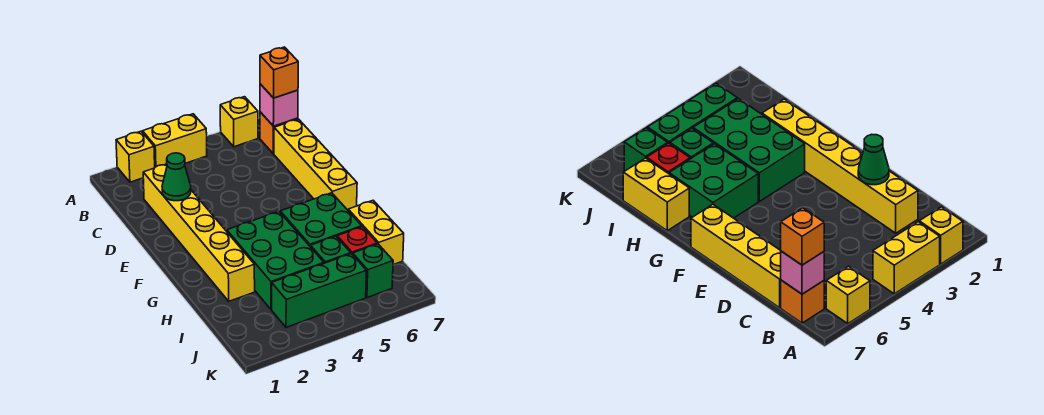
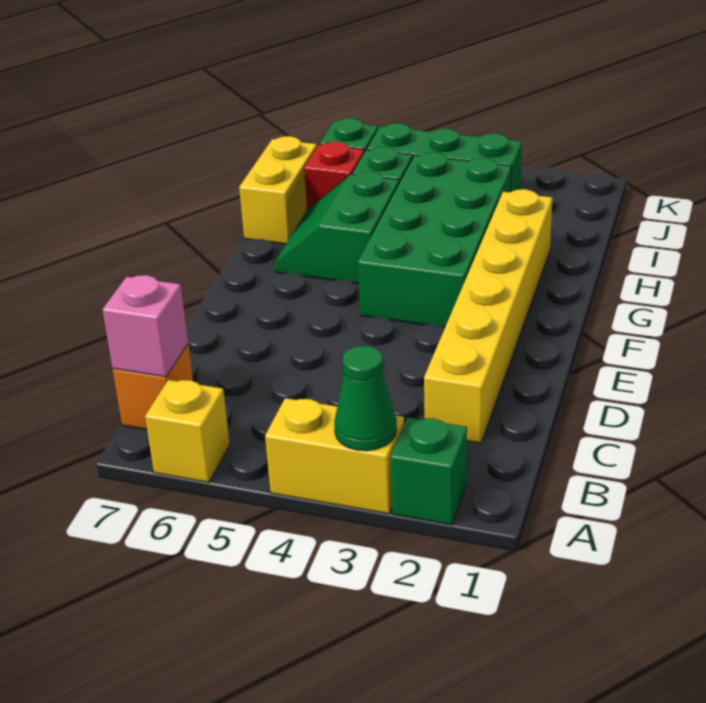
yellow brick A2 level 1 -> green brick A2 level 1
orange brick B7 level 3 -> none
yellow brick C7:F7 level 1 -> none
green cone D2 level 2 -> green cone A3 level 2
green brick G3:I4 level 1 -> green brick F3:I4 level 1
green brick G5:H6 level 1 -> green slope G5:H6 level 1 top 5

